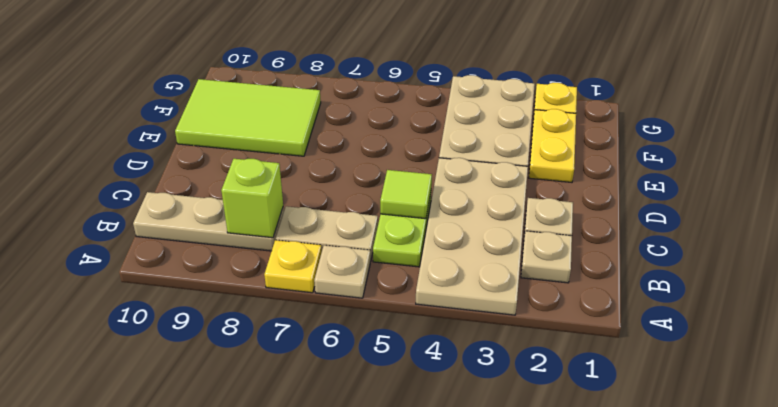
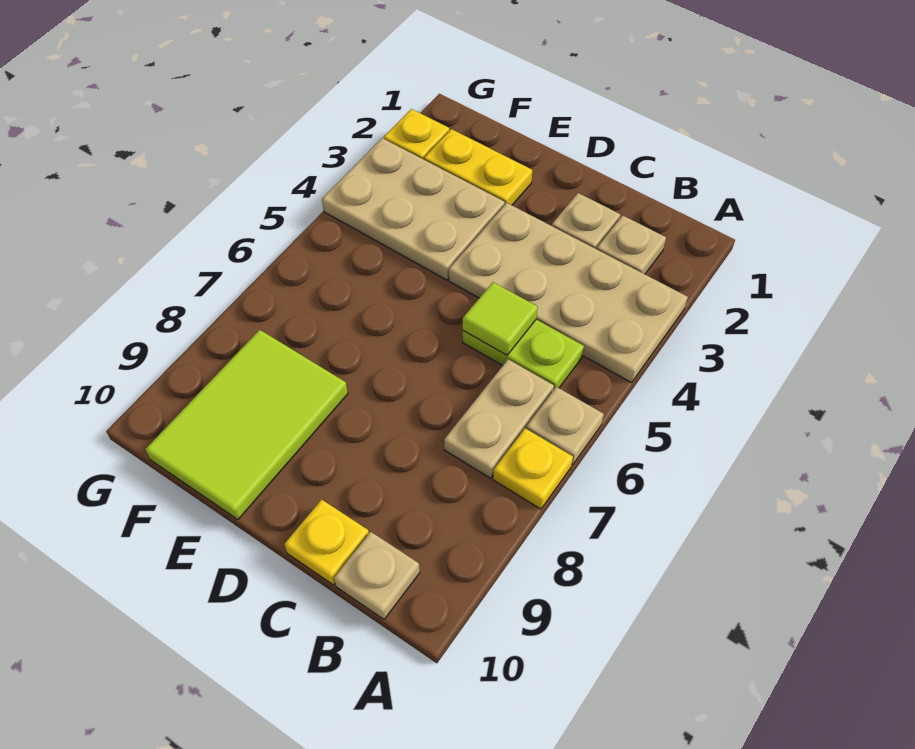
tan plate B8:B10 level 1 -> tan plate B10 level 1
lime brick B8 level 2 -> none
none -> yellow plate C10 level 1

